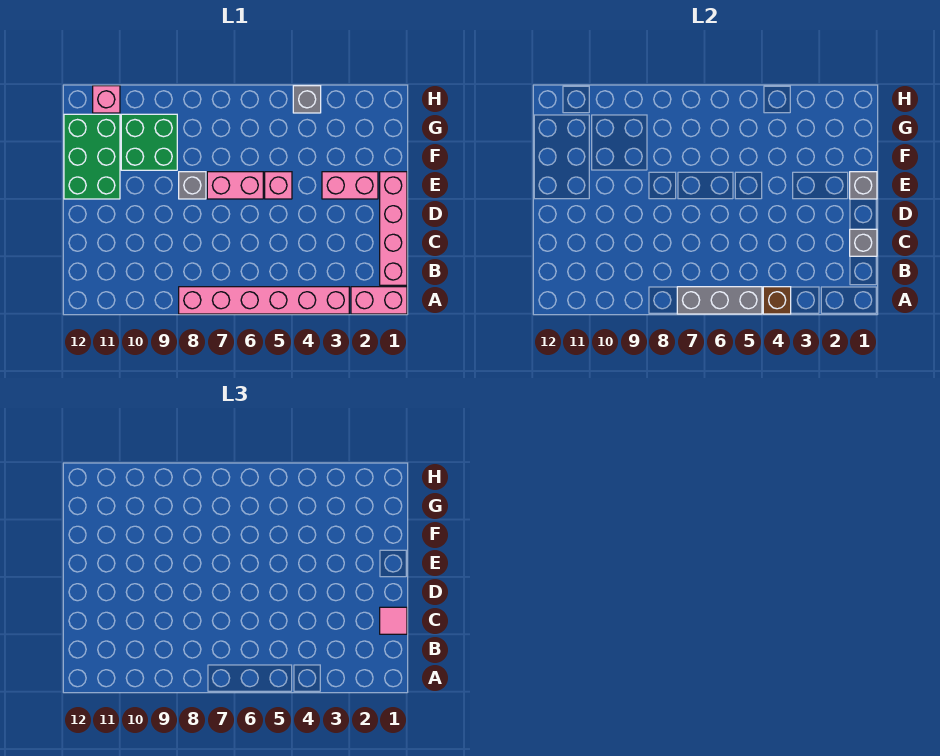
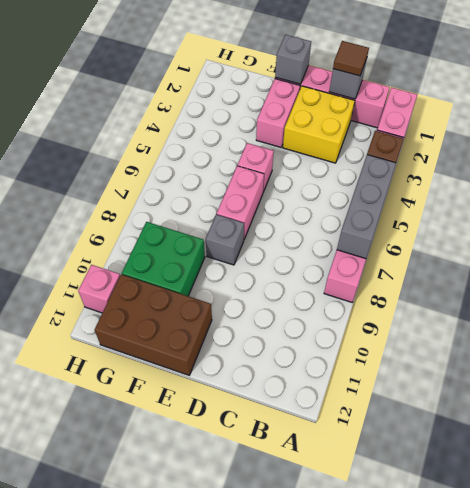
pink tile C1 level 3 -> brown tile C1 level 3
none -> yellow brick C2:D3 level 1
green brick E11:G12 level 1 -> brown brick E11:G12 level 1
grey brick H4 level 1 -> none

